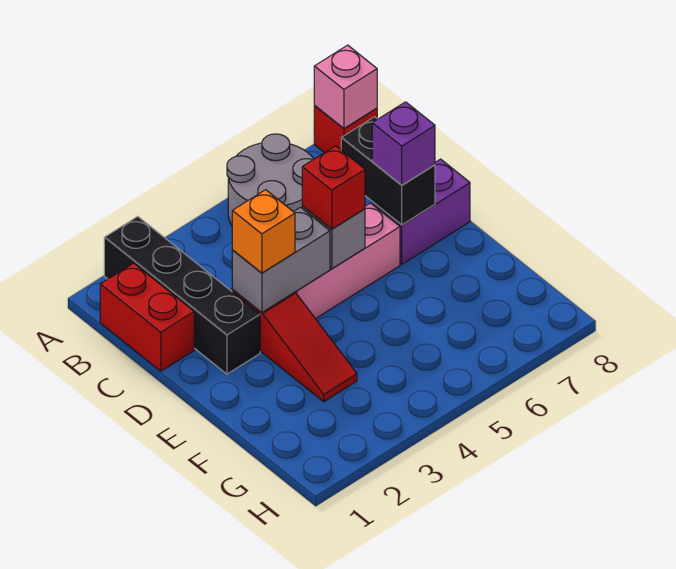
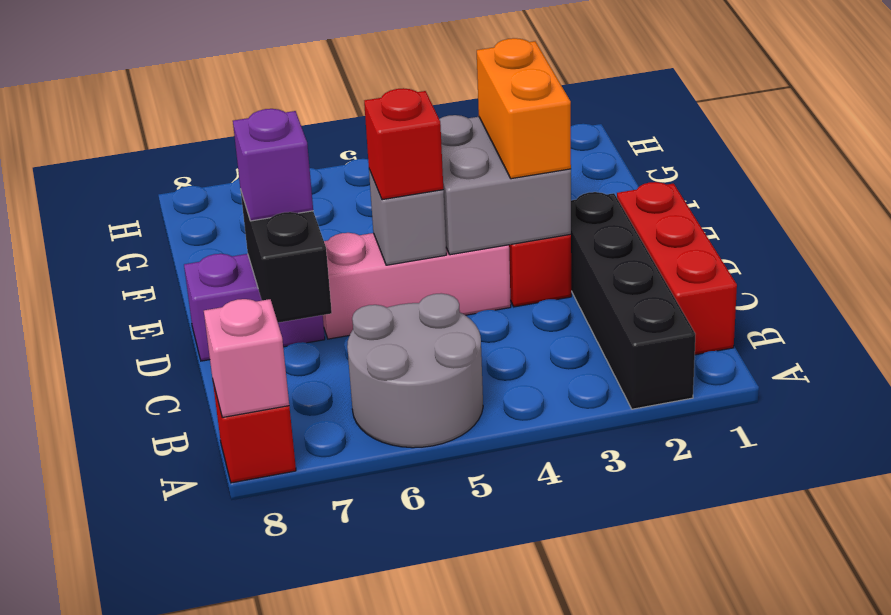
red brick B1:C1 level 1 -> red brick B1:D1 level 1
grey brick D3:D4 level 2 -> grey brick D3:E4 level 2
orange brick D3 level 3 -> orange brick D3:E3 level 3

